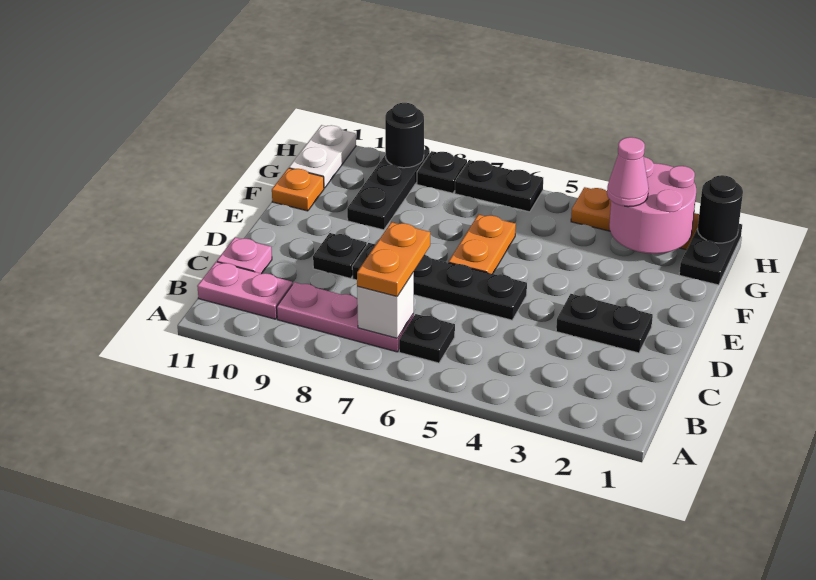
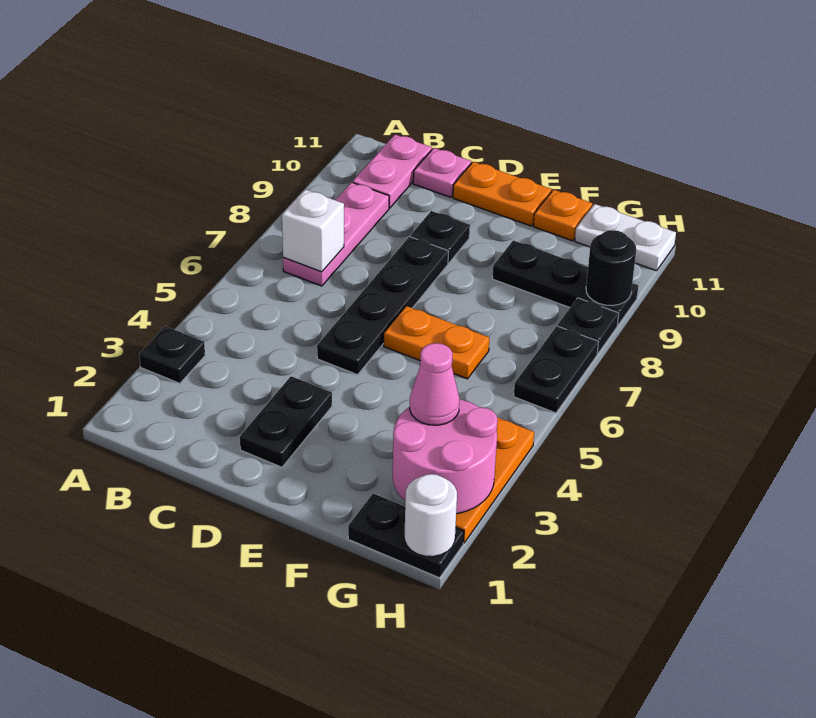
black plate B6 level 1 -> black plate A3 level 1
orange plate B7:C7 level 3 -> orange plate D11:E11 level 1
black round brick H1 level 2 -> white round brick H1 level 2

